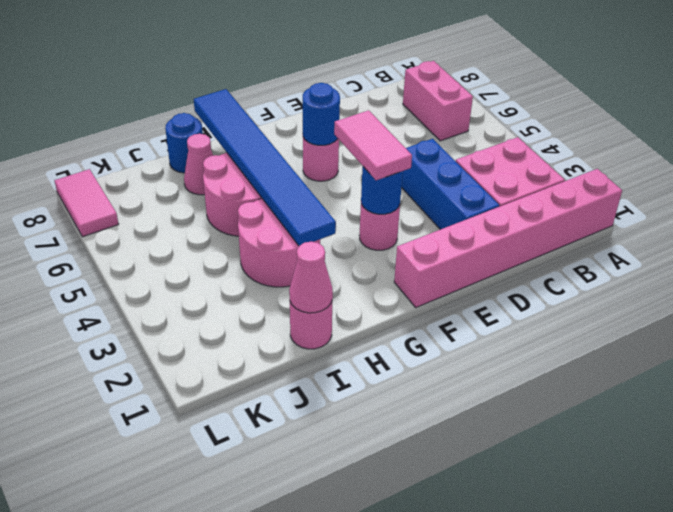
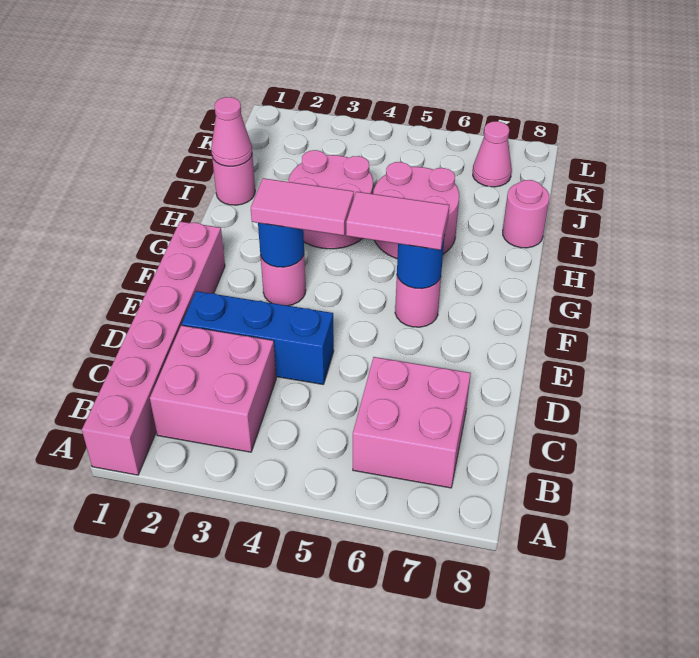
pink brick B6:B7 level 1 -> pink brick B6:C7 level 1
blue tile H3:H8 level 2 -> none
pink cone I7 level 1 -> pink cone K7 level 1
blue round brick I8 level 1 -> pink round brick I8 level 1
pink tile L7:L8 level 1 -> pink tile F5:F6 level 3

